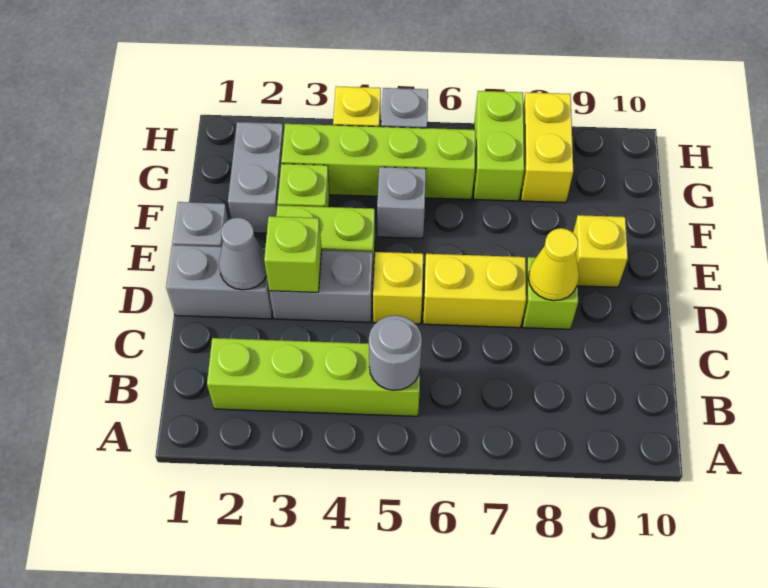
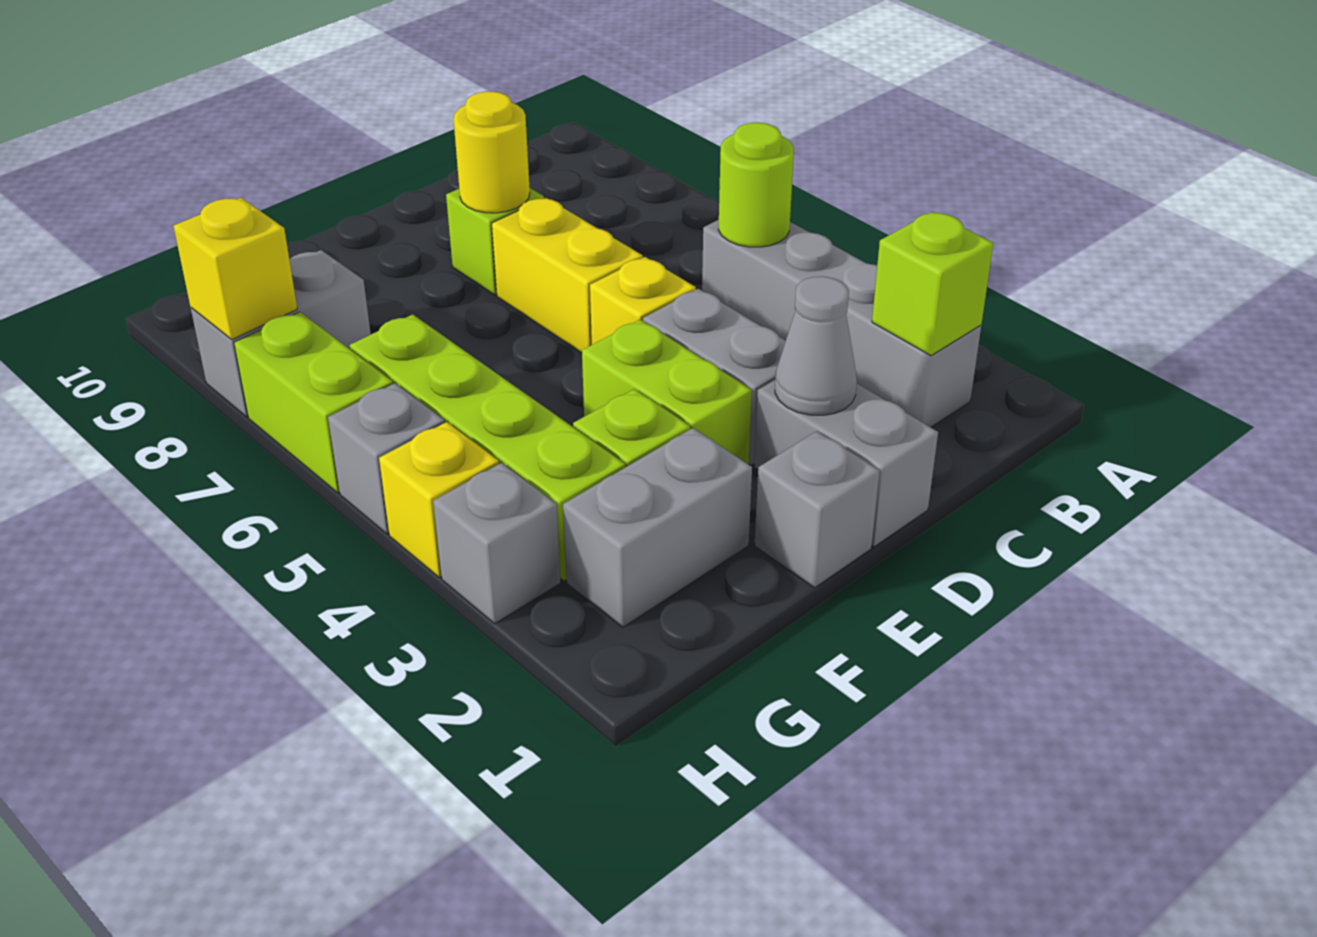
lime brick B2:B5 level 1 -> grey brick B2:B5 level 1
grey round brick B5 level 2 -> lime round brick B5 level 2
lime brick D3 level 2 -> lime brick B2 level 2
yellow cone D8 level 2 -> yellow round brick D8 level 2
yellow brick E9 level 1 -> yellow brick H8 level 2
grey brick F5 level 1 -> grey brick H3 level 1
lime brick G7:H7 level 1 -> lime brick H6:H7 level 1
yellow brick G8:H8 level 1 -> grey brick G8:H8 level 1

